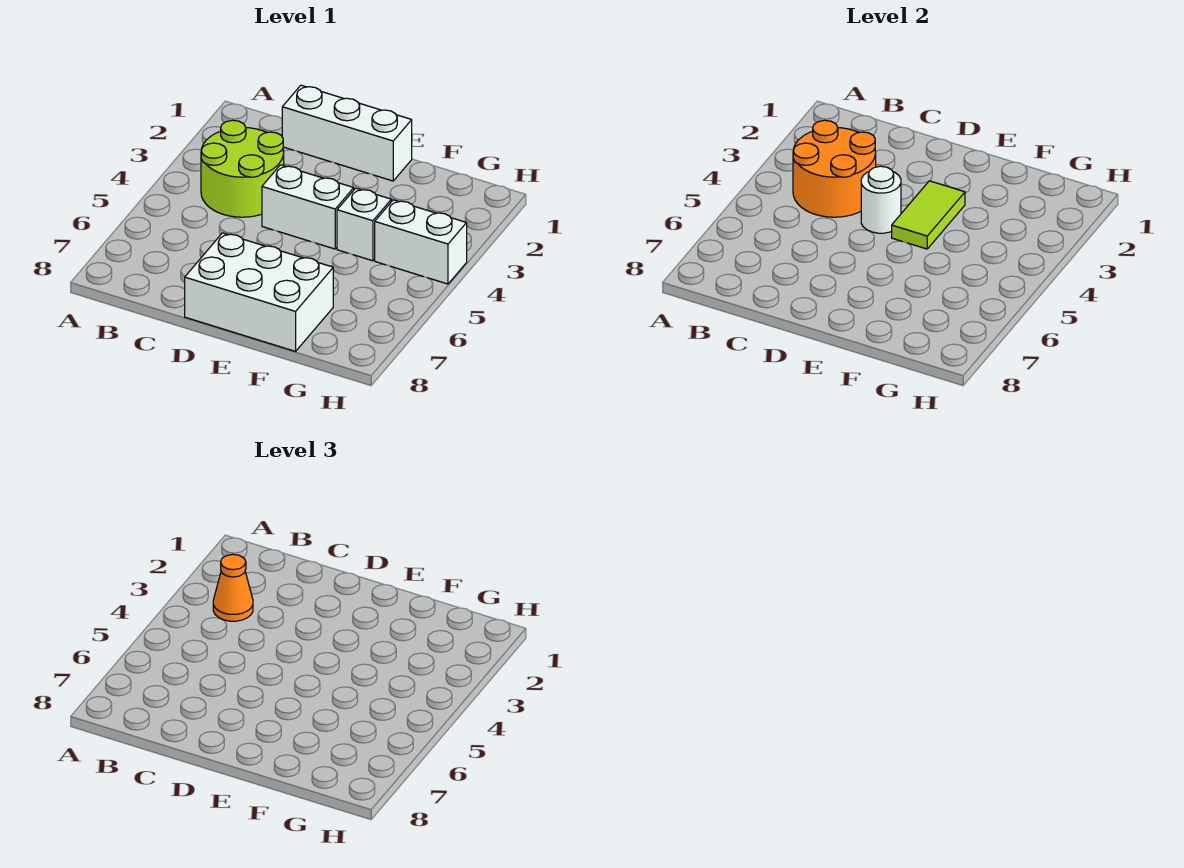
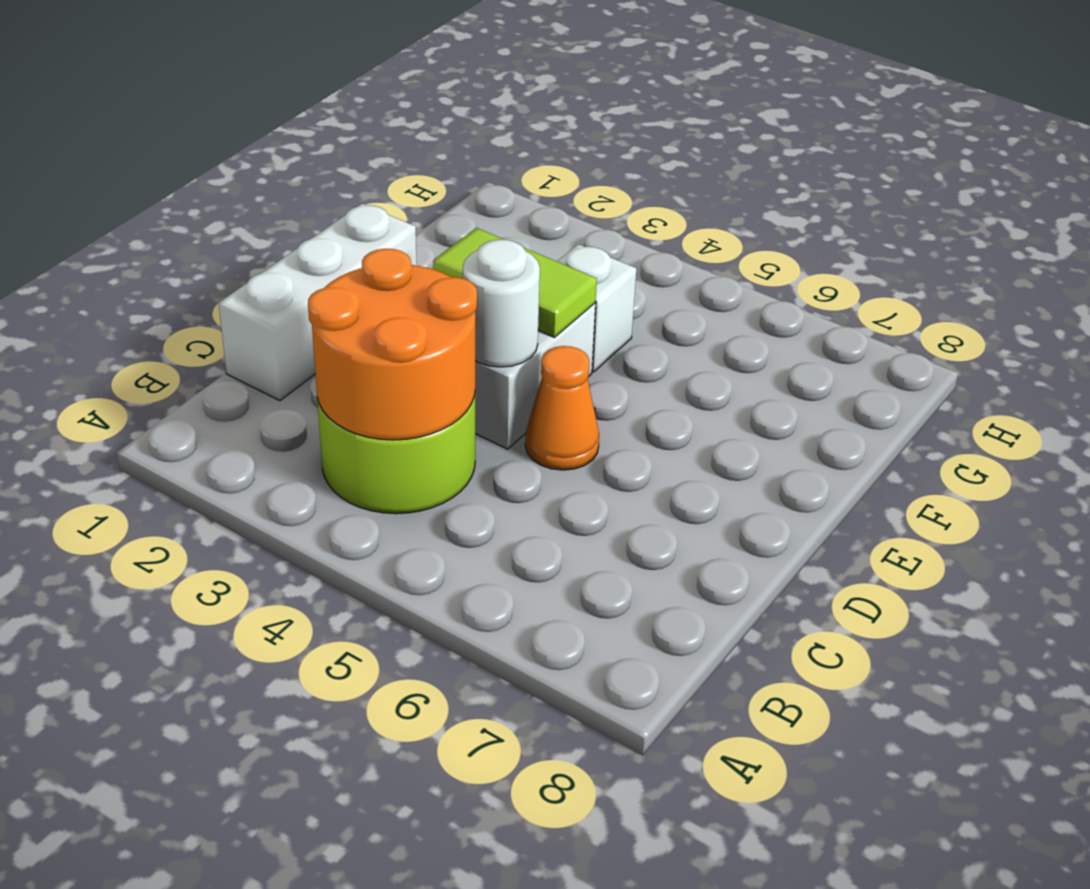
orange cone B3 level 3 -> orange cone D5 level 1
white brick D7:F8 level 1 -> none
white brick G4:H4 level 1 -> none

